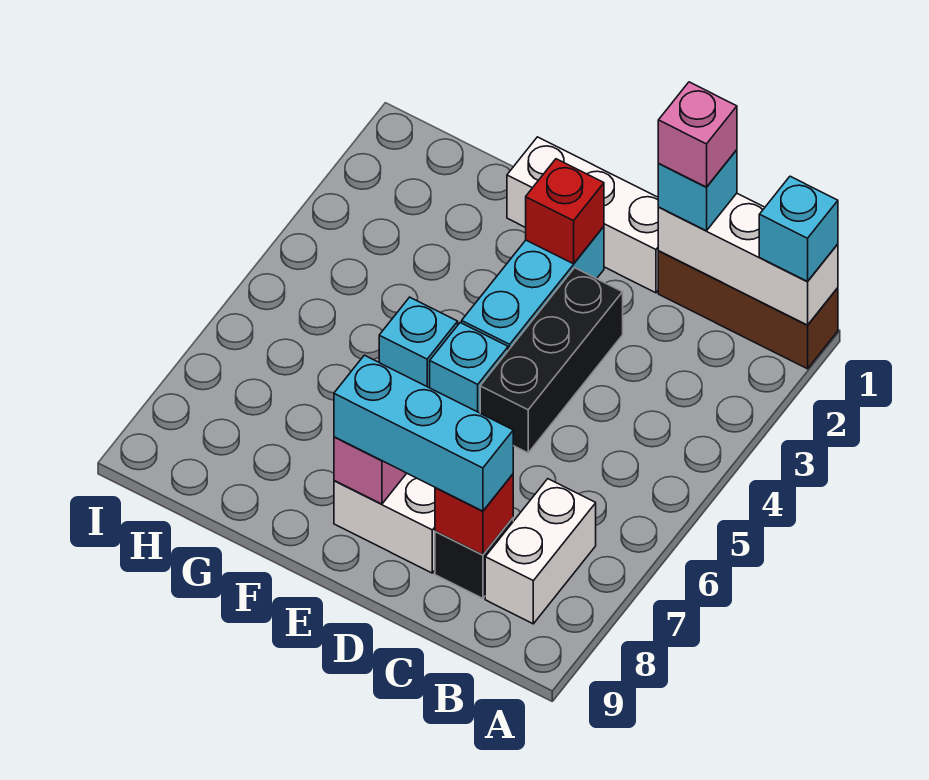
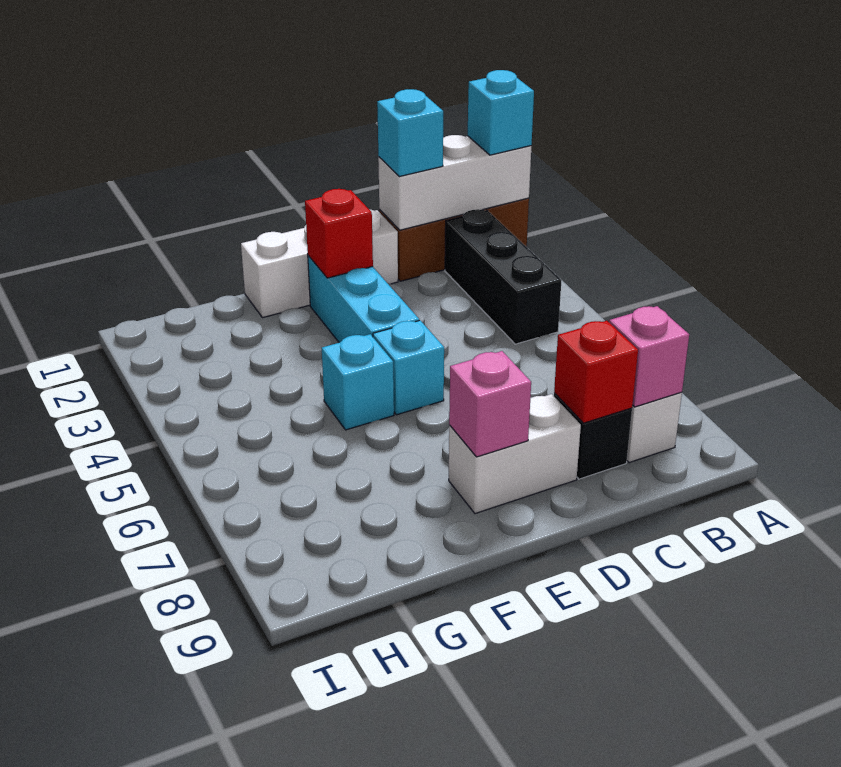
pink brick C1 level 4 -> pink brick B8 level 2
cyan brick C8:E8 level 3 -> none
black brick D3:D5 level 1 -> black brick B2:B4 level 1

